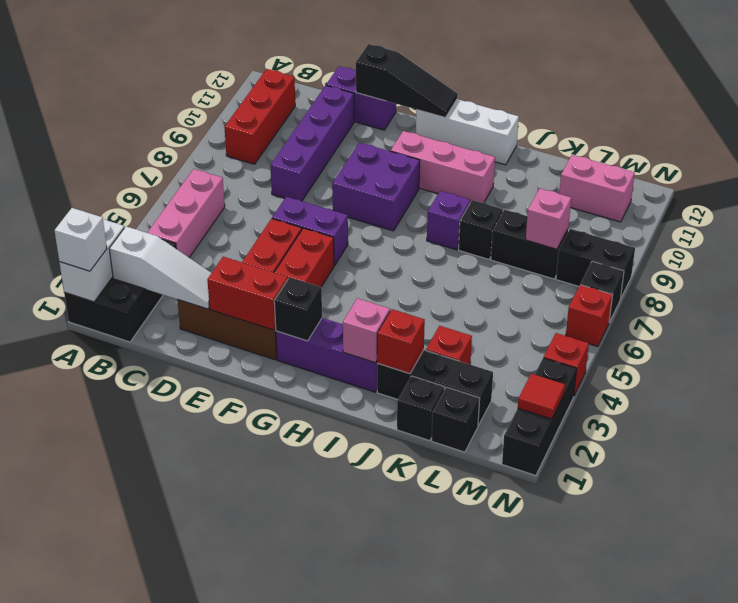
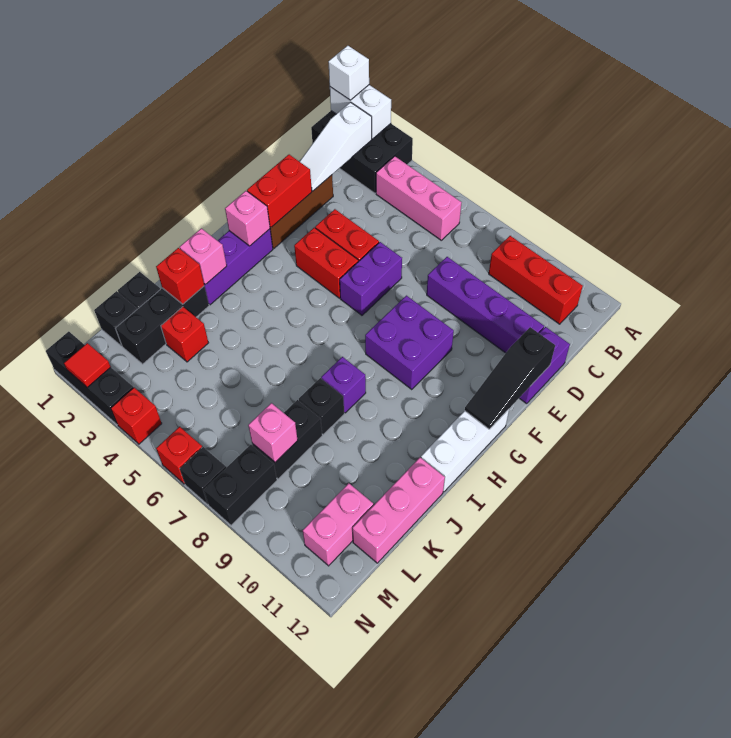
black brick G2 level 2 -> pink brick G2 level 2
pink brick G10:I10 level 1 -> pink brick J12:L12 level 1

